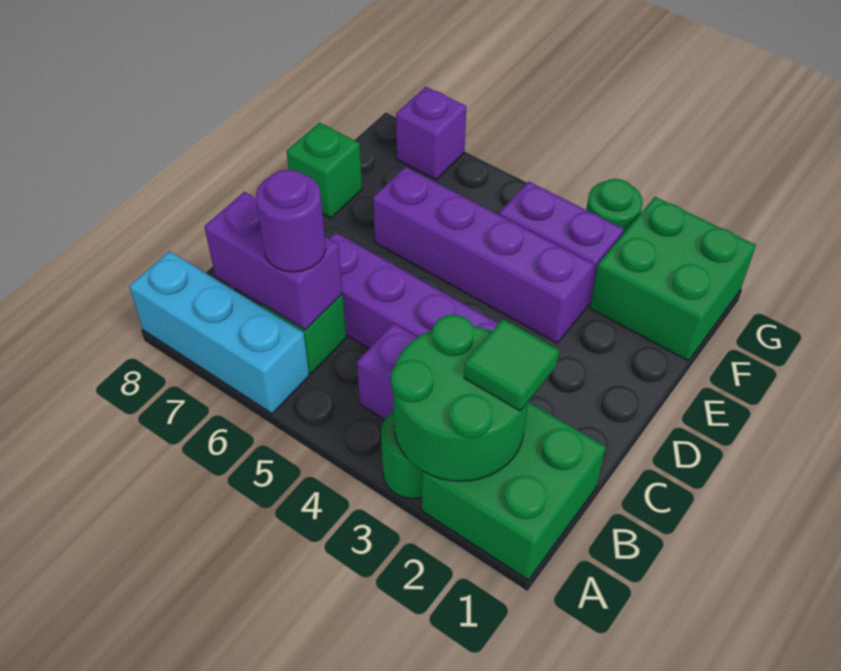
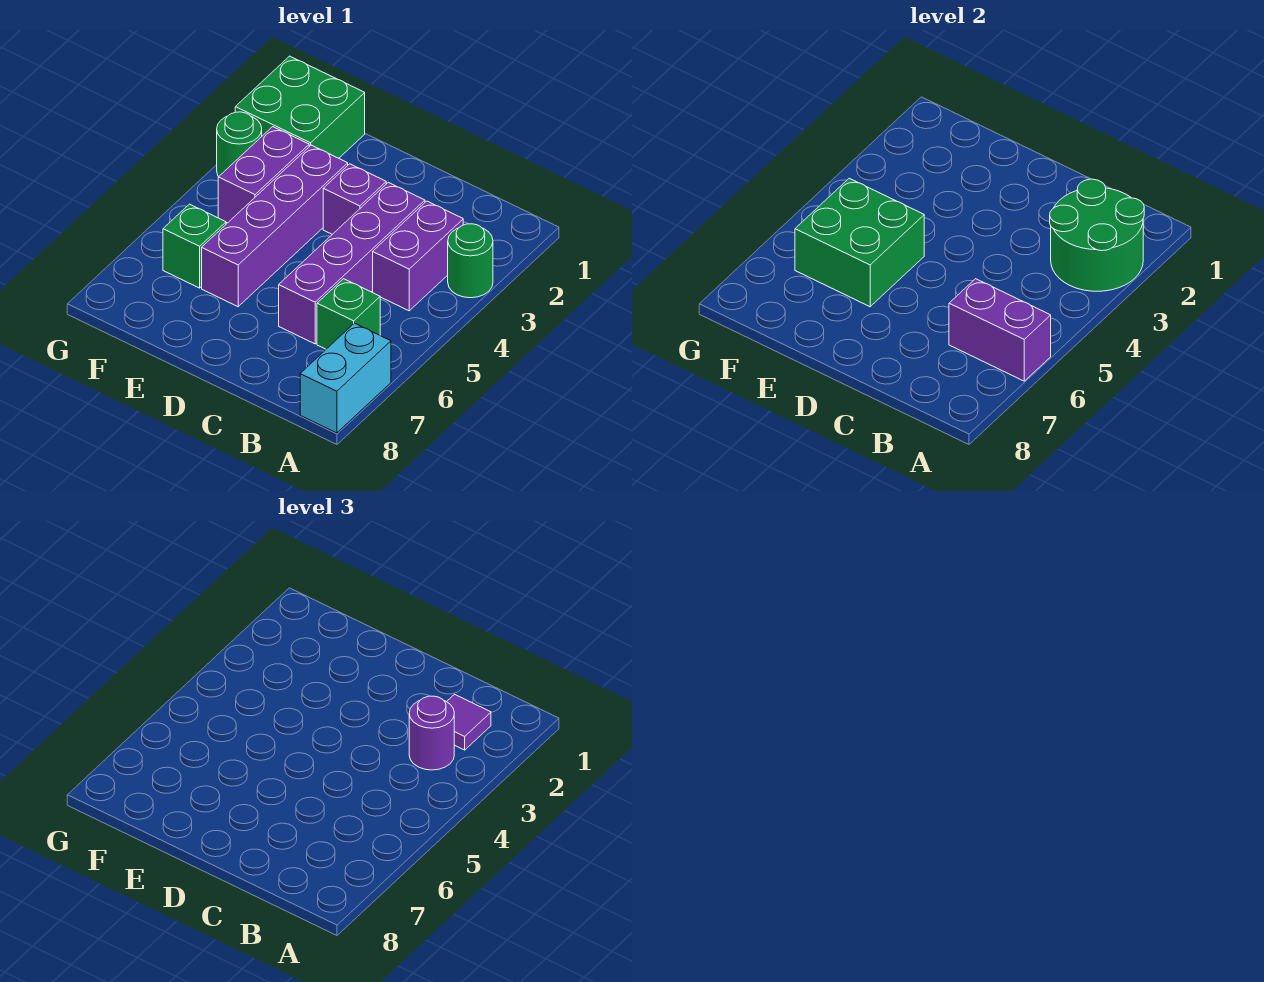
green brick A1:B2 level 1 -> green brick E5:F6 level 2
cyan brick A6:A8 level 1 -> cyan brick A7:A8 level 1
green tile B2 level 3 -> purple tile B2 level 3
purple brick B6:B7 level 2 -> purple brick A6:B6 level 2
purple round brick B6 level 3 -> purple round brick B3 level 3
green brick E8 level 1 -> green brick F6 level 1
purple brick G7 level 1 -> purple brick D3 level 1

